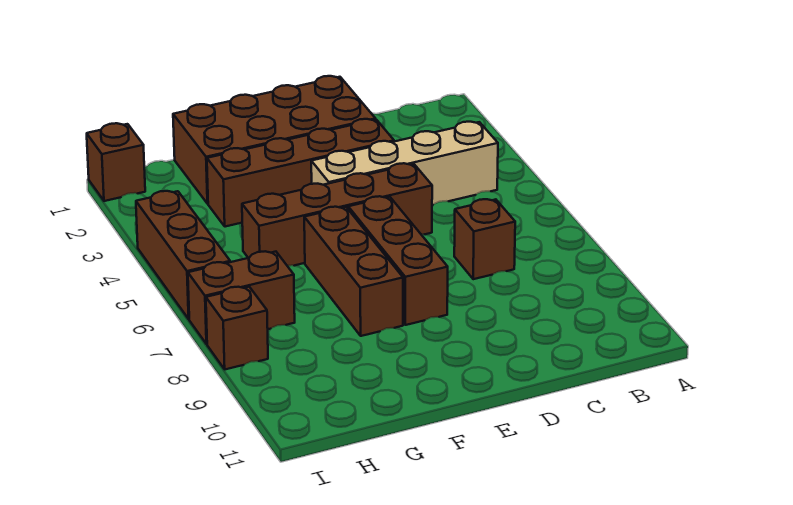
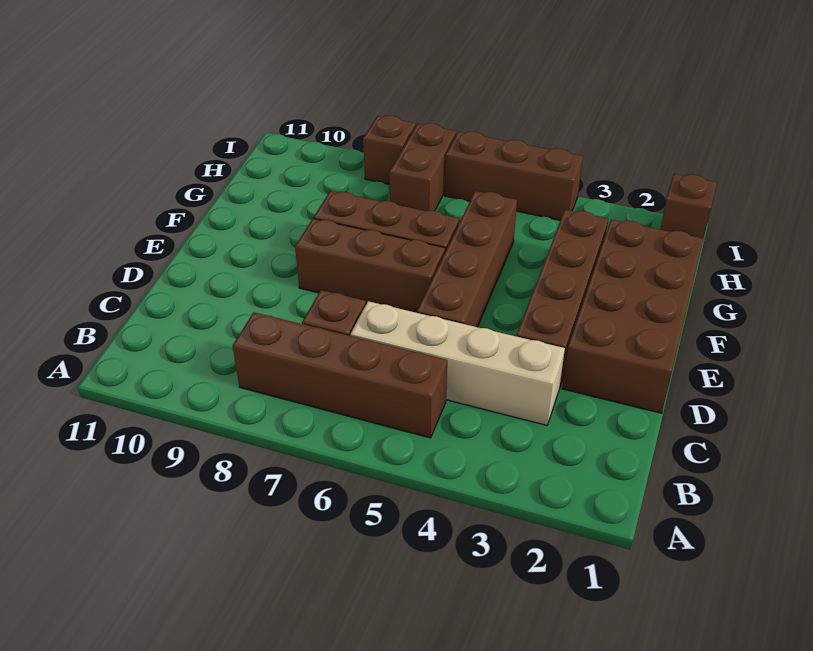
tan brick B4:E4 level 1 -> tan brick C3:C6 level 1
none -> brown brick B5:B8 level 1

